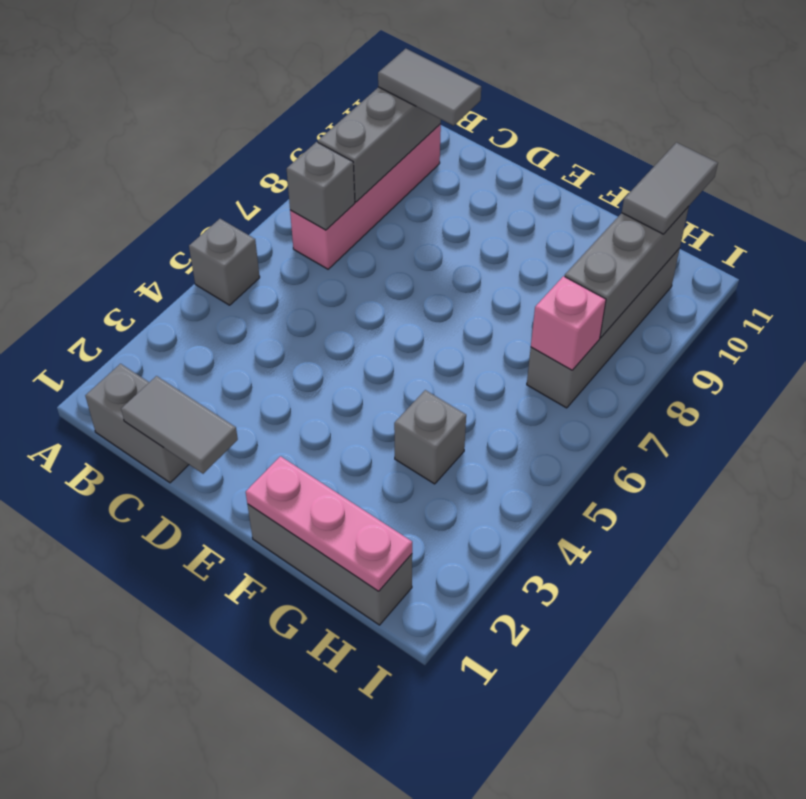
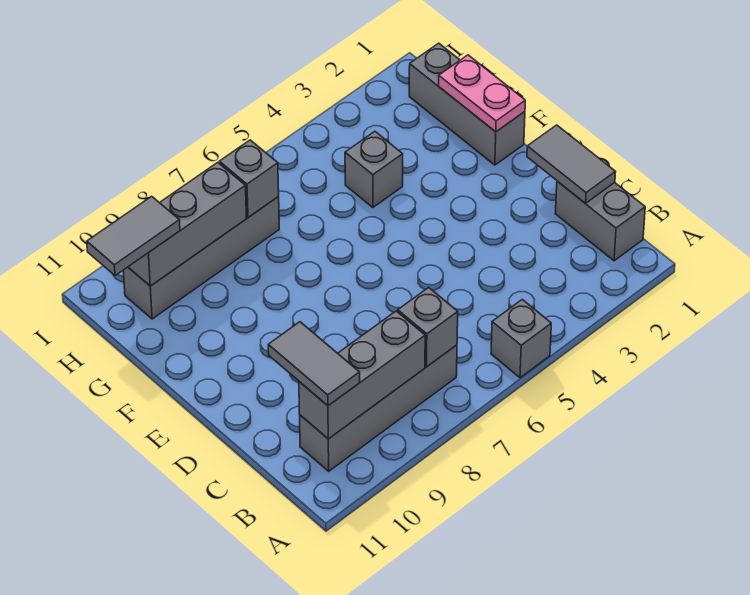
pink brick B7:B10 level 1 -> grey brick B7:B10 level 1
pink plate F1:H1 level 2 -> pink plate F1:G1 level 2
pink brick H7 level 2 -> grey brick H7 level 2

